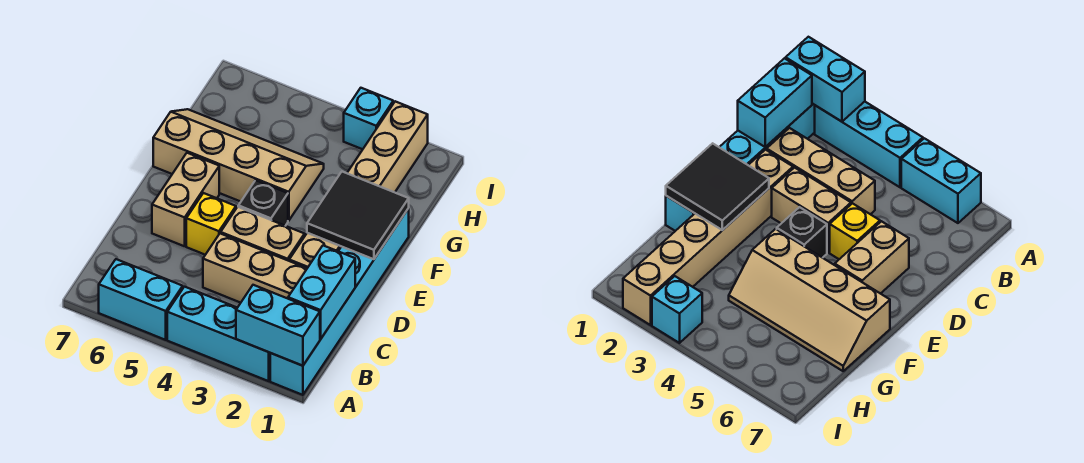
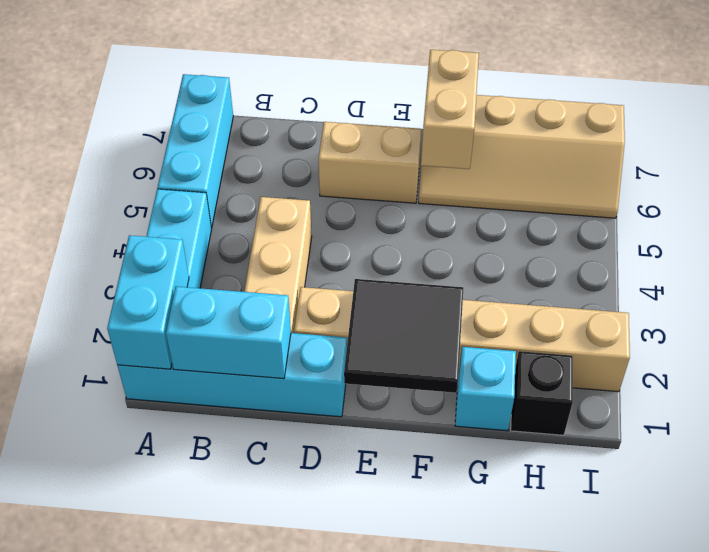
cyan brick A1:F1 level 1 -> cyan brick A1:D1 level 1
cyan brick A5:A6 level 1 -> cyan brick A5:A7 level 1
tan brick D3:D4 level 1 -> tan brick F6:F7 level 2
yellow brick D5 level 1 -> none
black brick E4 level 1 -> black brick H1 level 1
tan slope F4:G7 level 1 top F -> tan slope F6:I7 level 1 top 7
cyan brick I3 level 1 -> cyan brick G1 level 1

